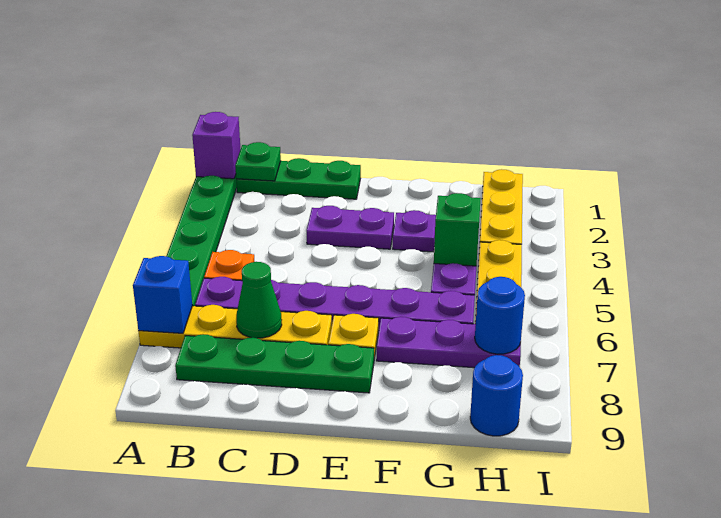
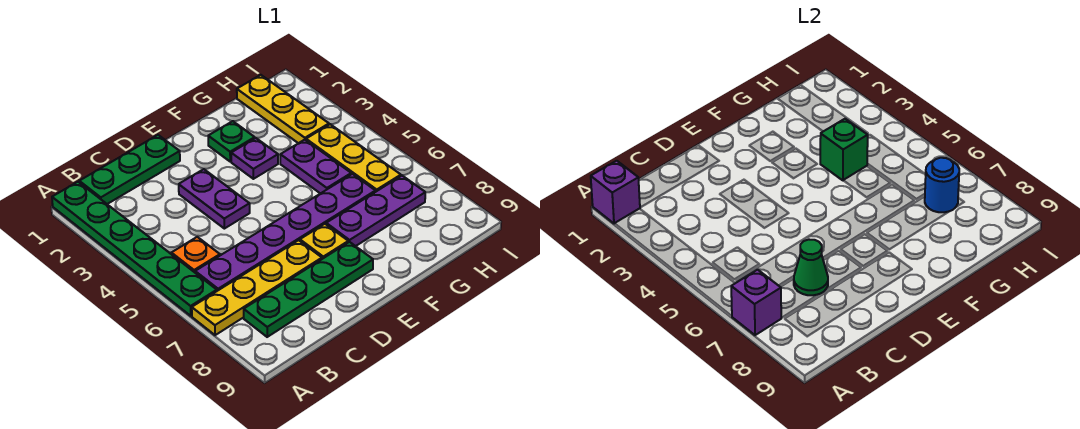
blue brick A7 level 2 -> purple brick A7 level 2
green plate B1 level 2 -> green plate F2 level 1
purple plate D3:E3 level 1 -> purple plate D3:D4 level 1
blue round brick H9 level 1 -> none

